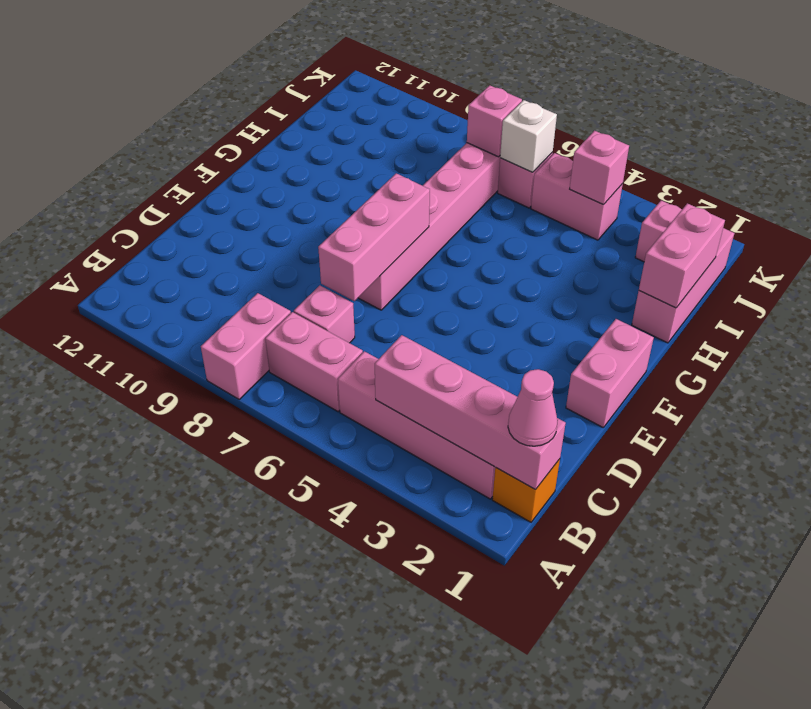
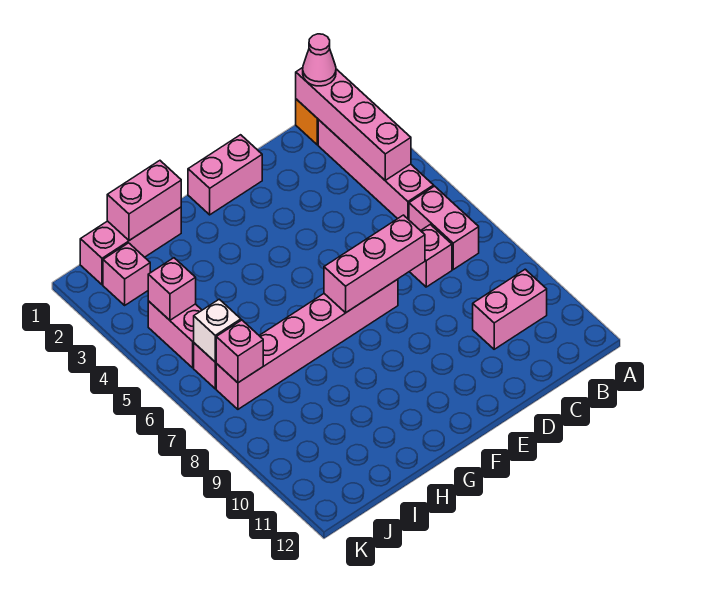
pink brick A8:B8 level 1 -> pink brick B10:C10 level 1

